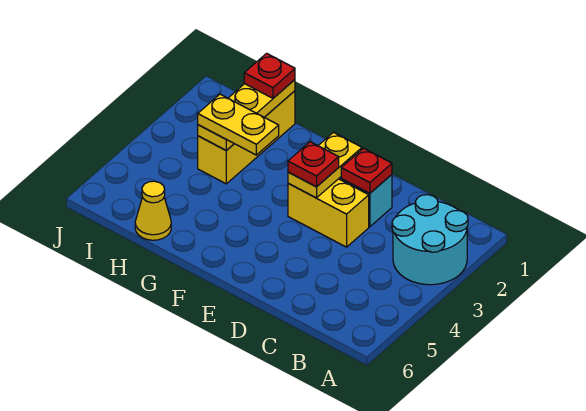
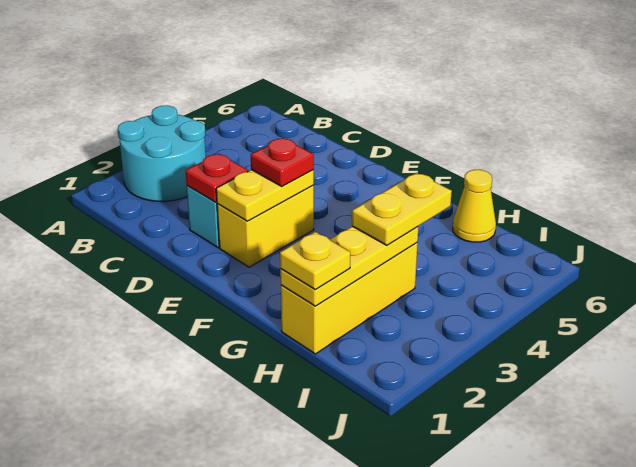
yellow brick D3:E3 level 1 -> yellow brick E2:E3 level 1
yellow plate G3:H3 level 3 -> yellow plate H3:H4 level 3
red plate H1 level 3 -> yellow plate H1 level 3

